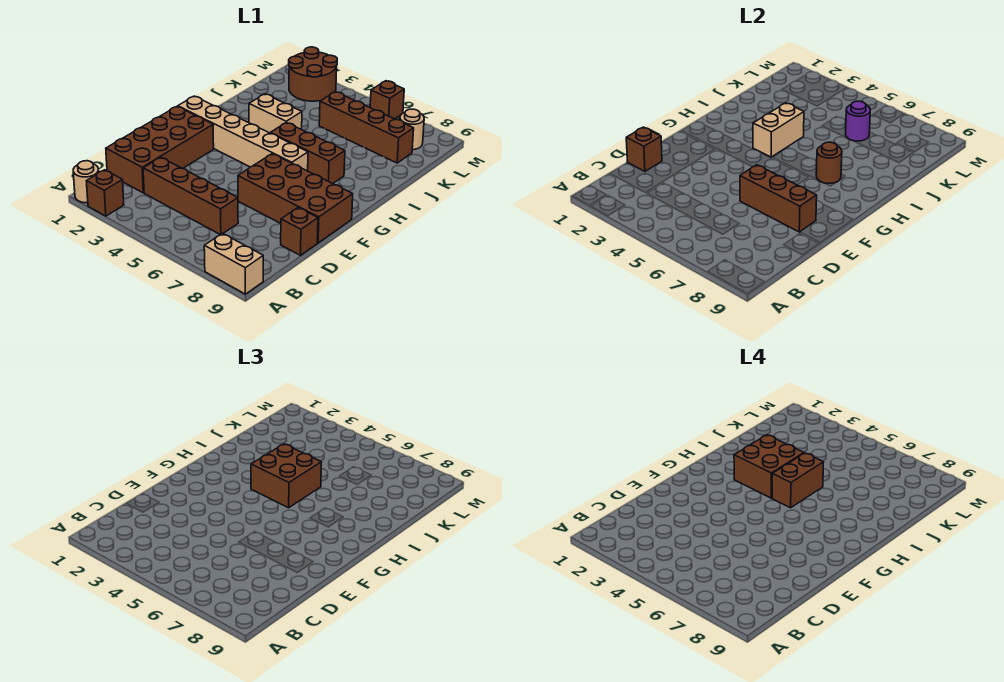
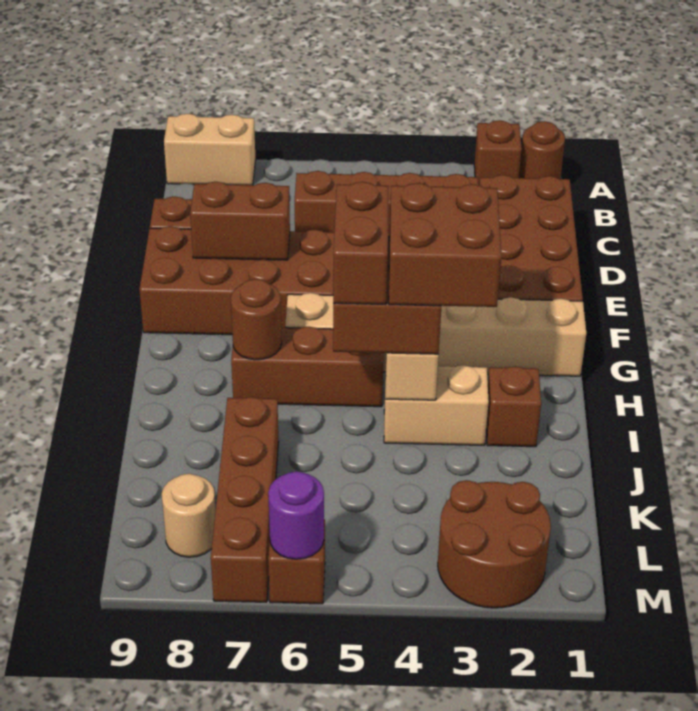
tan round brick A1 level 1 -> brown round brick A1 level 1
brown brick D1 level 2 -> brown brick I2 level 1
brown brick E6:E8 level 2 -> brown brick E7:E8 level 2
brown brick K5:K8 level 1 -> brown brick J7:M7 level 1
purple round brick K6 level 2 -> purple round brick M6 level 2

